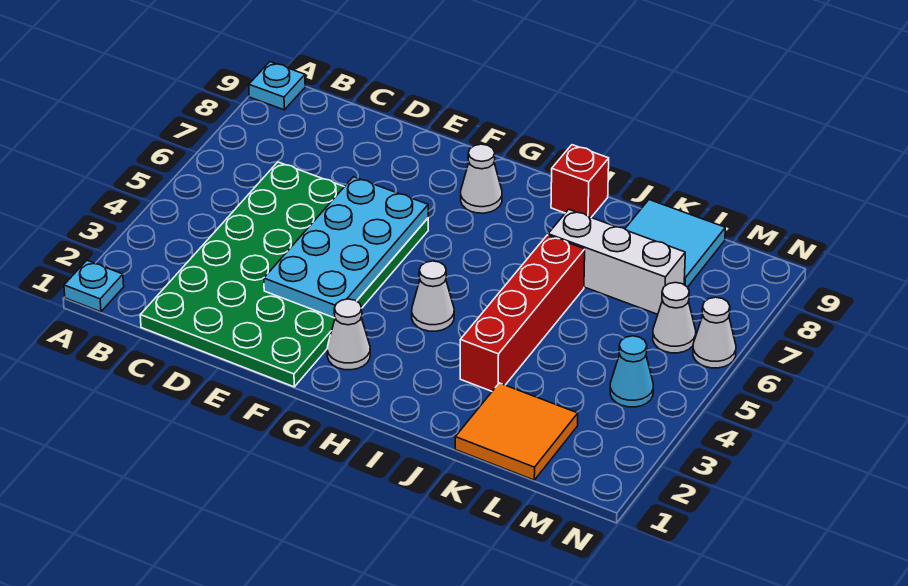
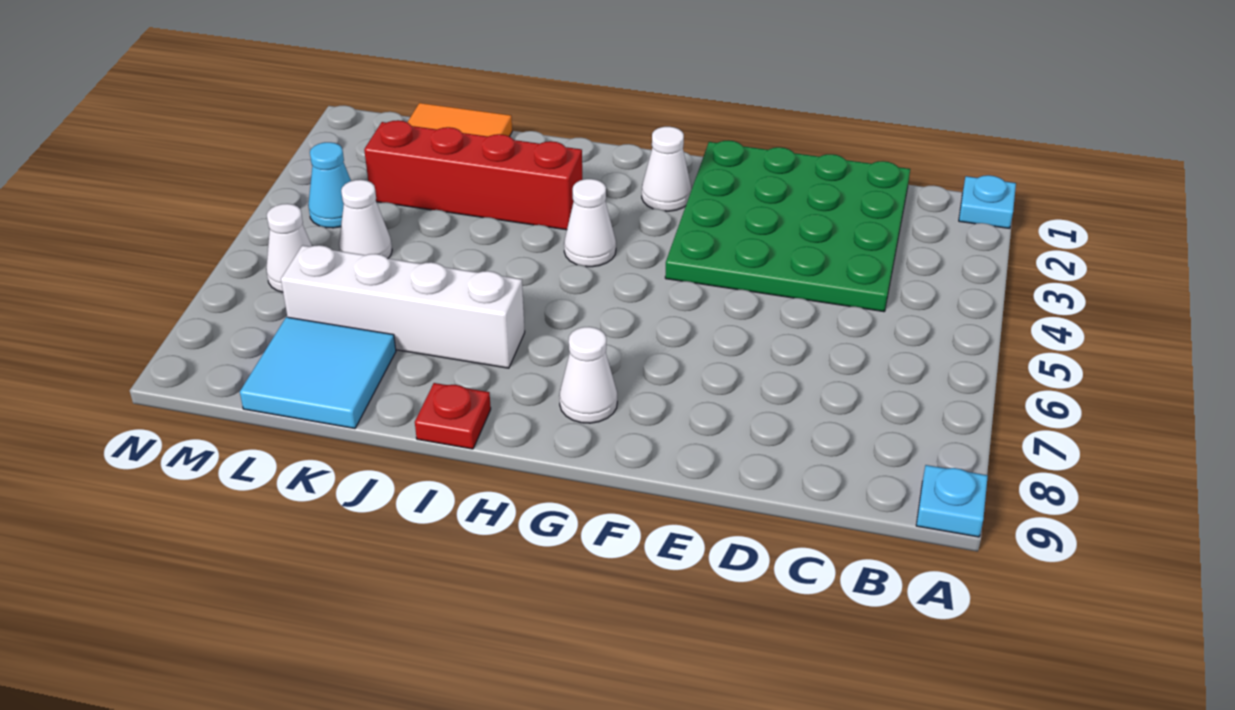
green plate C1:F6 level 1 -> green plate C1:F4 level 1
cyan plate E3:F6 level 2 -> none
red brick I9 level 1 -> red plate I9 level 1
red brick J3:J6 level 1 -> red brick I3:L3 level 1
white brick J7:L7 level 1 -> white brick I7:L7 level 1
white cone N6 level 1 -> white cone L5 level 1

